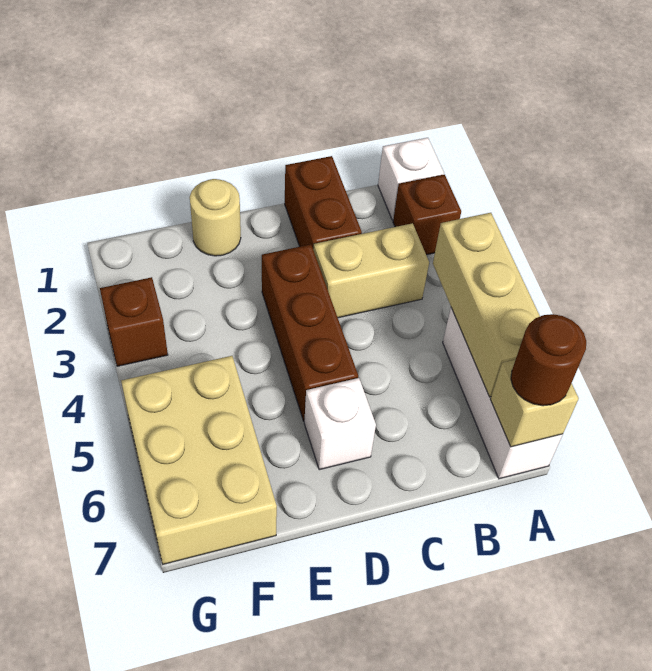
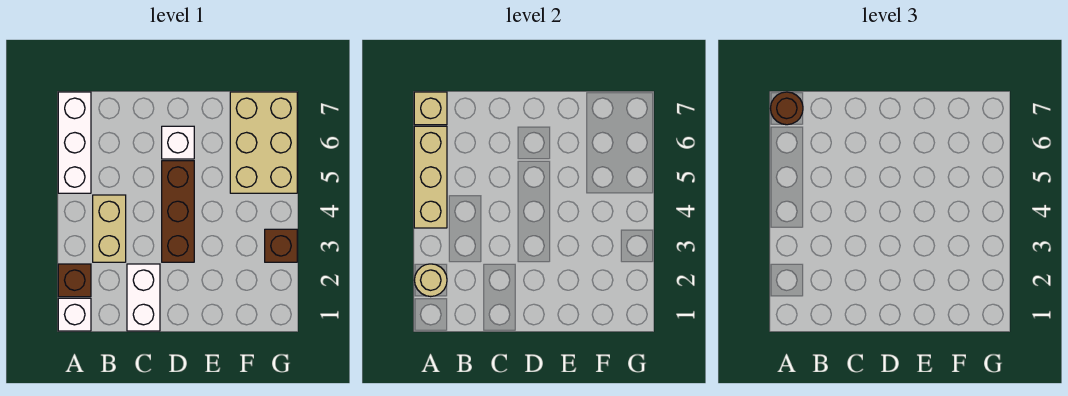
tan brick B3:C3 level 1 -> tan brick B3:B4 level 1
brown brick C1:C2 level 1 -> white brick C1:C2 level 1
tan round brick E1 level 1 -> tan round brick A2 level 2

